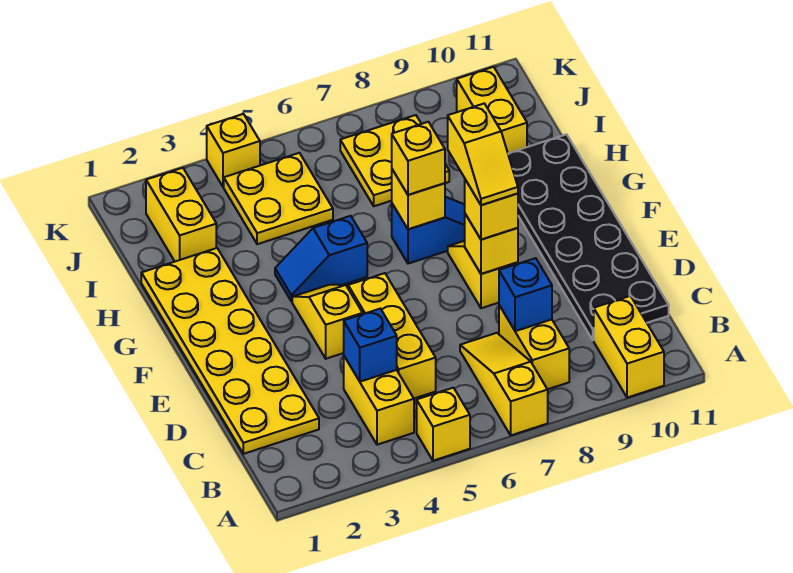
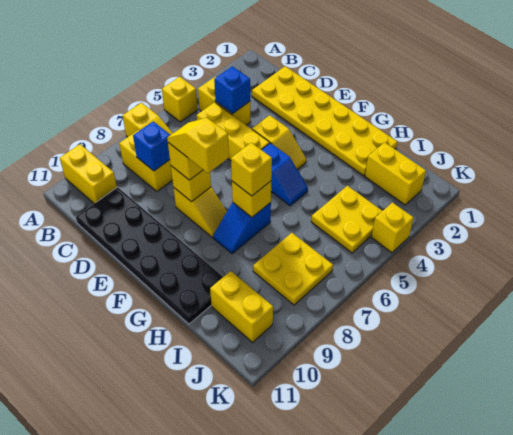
blue slope G4:G5 level 1 top 5 -> blue slope F5:G5 level 1 top F

